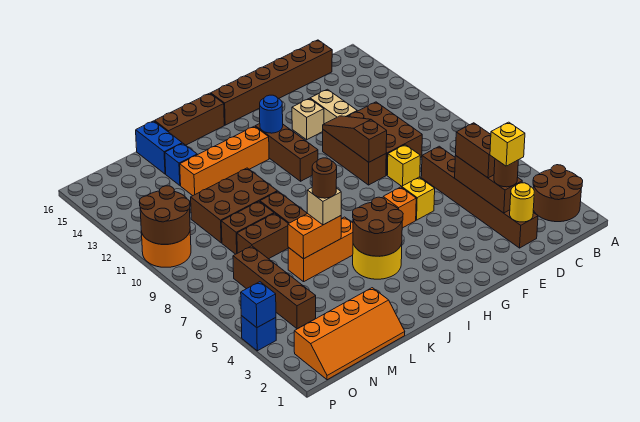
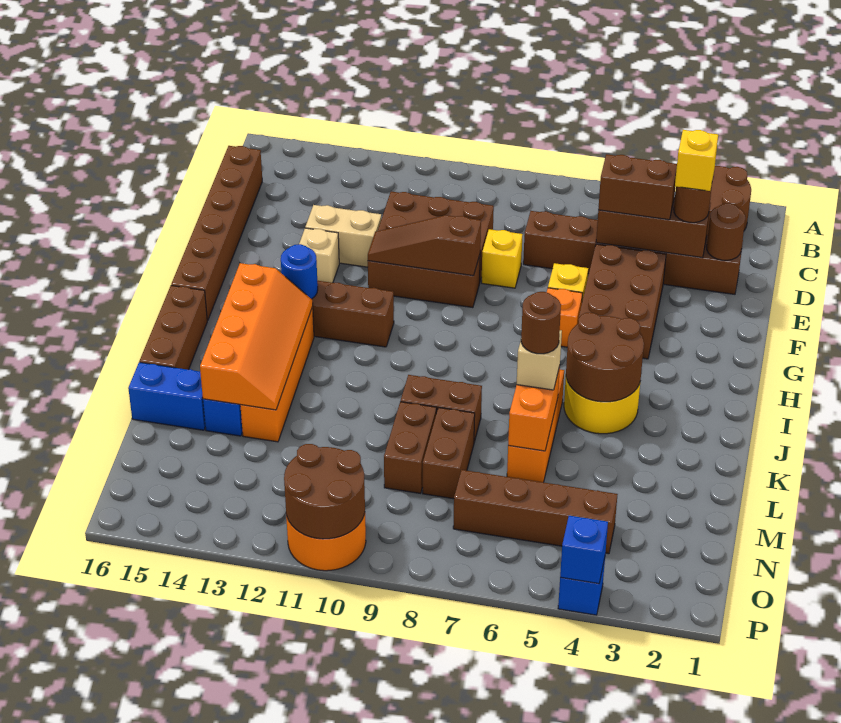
yellow round brick D2 level 2 -> brown round brick D2 level 2
brown brick K10:M11 level 1 -> brown brick E4:G5 level 1
orange slope L1:O2 level 1 top 2 -> orange slope I13:L14 level 2 top 14

